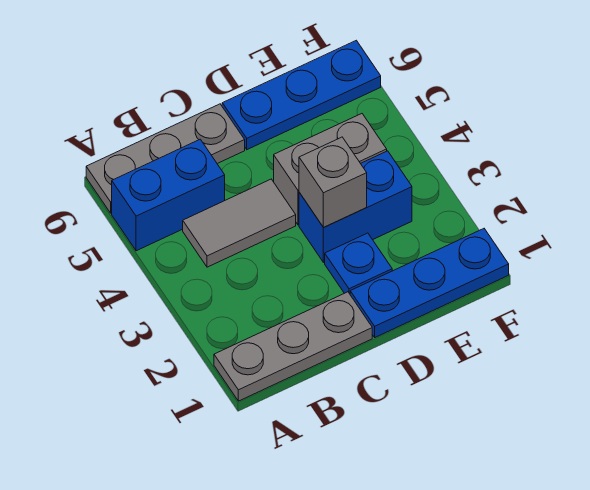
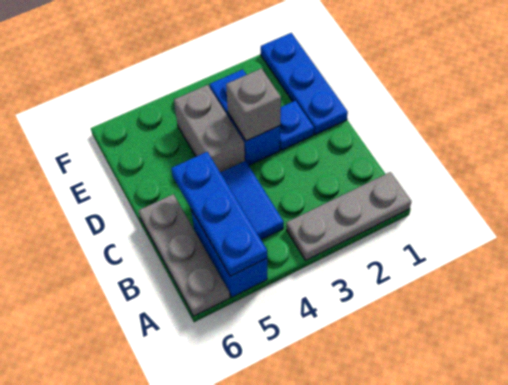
grey plate A1:C1 level 1 -> grey plate A1:A3 level 1
grey tile B4:C4 level 1 -> blue tile B4:C4 level 1
blue plate D6:F6 level 1 -> blue plate A5:C5 level 2

